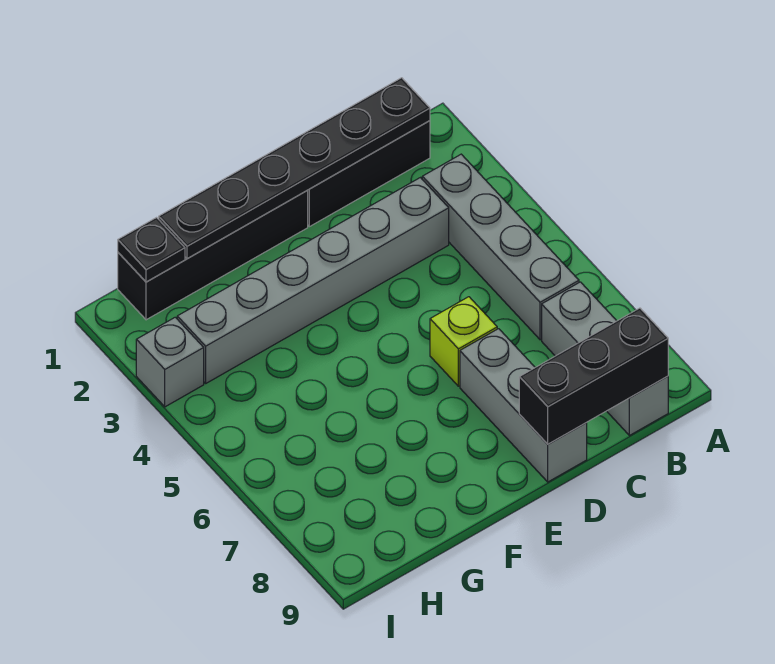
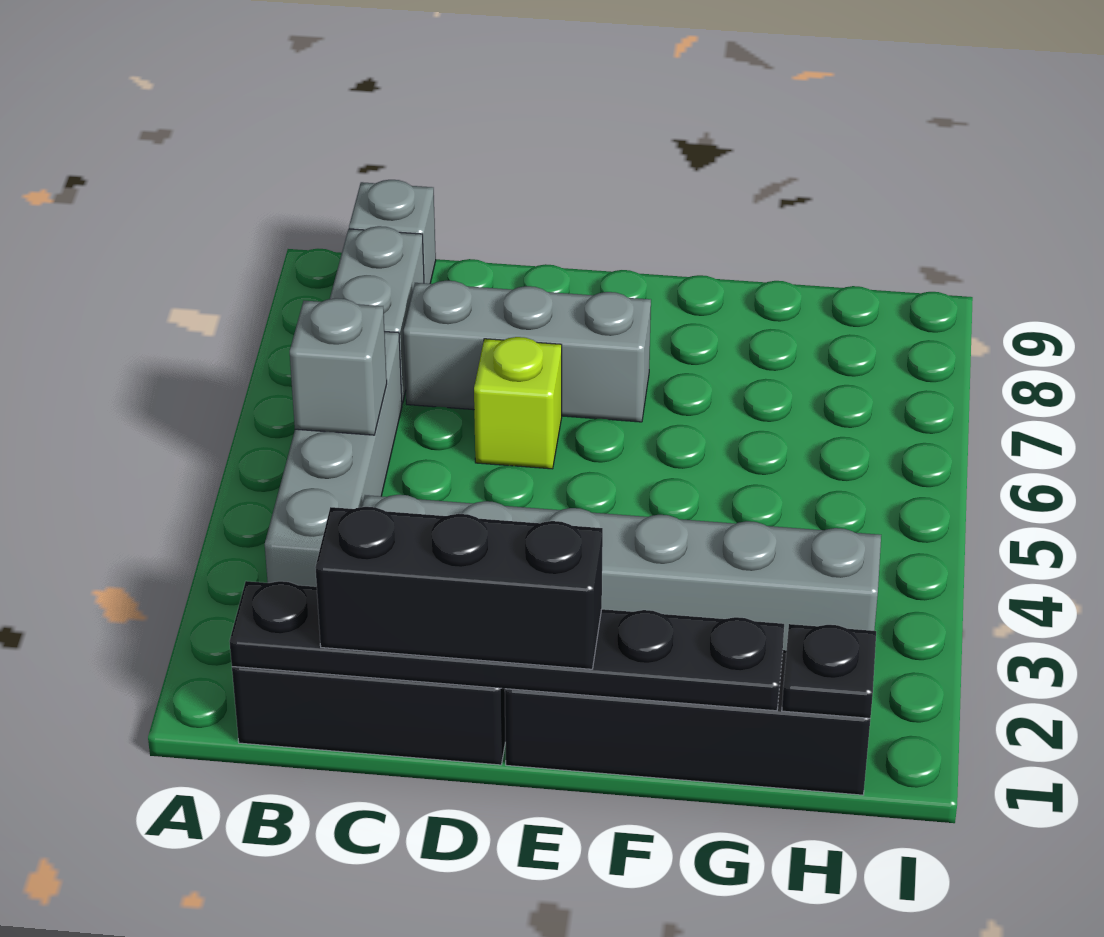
black brick B9:D9 level 2 -> black brick C1:E1 level 3
grey brick D7:D9 level 1 -> grey brick C7:E7 level 1
grey brick I3 level 1 -> grey brick B5 level 2

